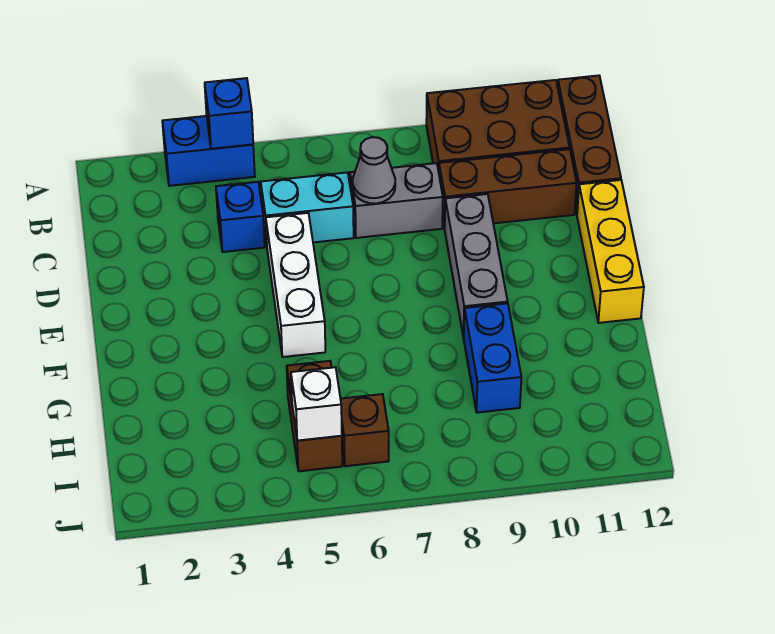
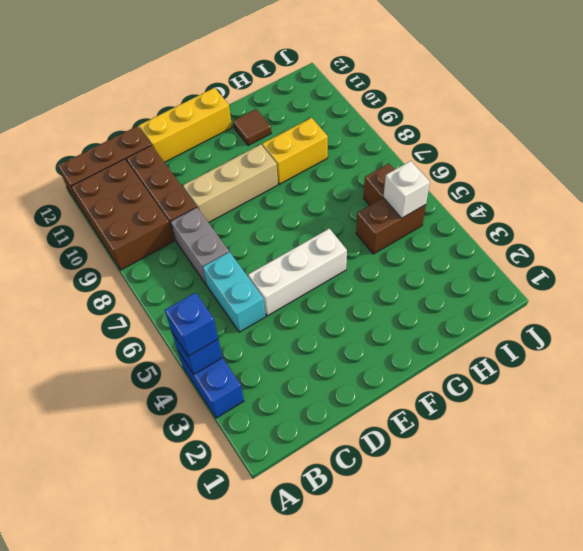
blue brick C4 level 1 -> blue brick A4 level 3
grey cone C7 level 2 -> none
grey brick D9:F9 level 1 -> tan brick D9:F9 level 1
blue brick G9:H9 level 1 -> yellow brick G9:H9 level 1
none -> brown tile G11 level 1

